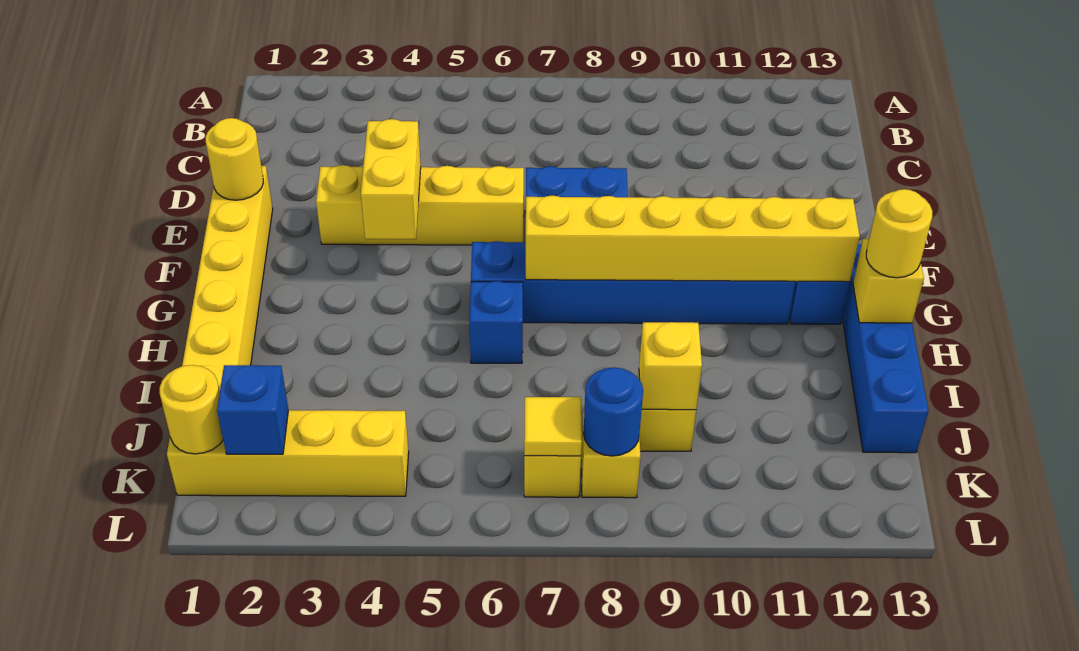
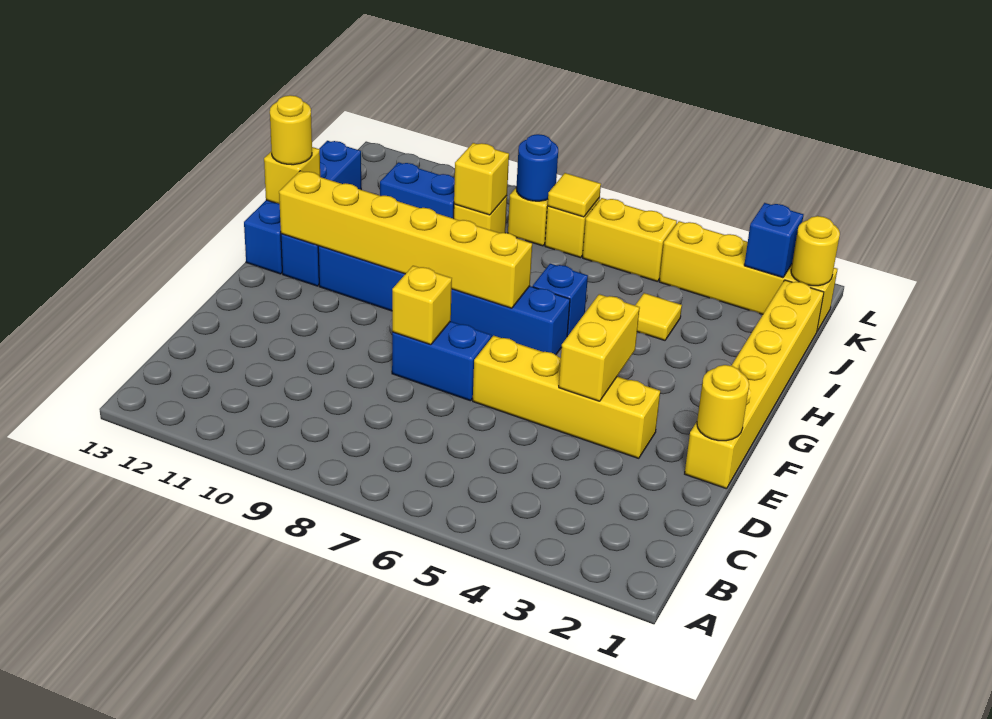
none -> yellow brick E8 level 2
none -> yellow tile I4 level 1
none -> blue brick J10:J11 level 1
none -> yellow brick K5:K6 level 1

